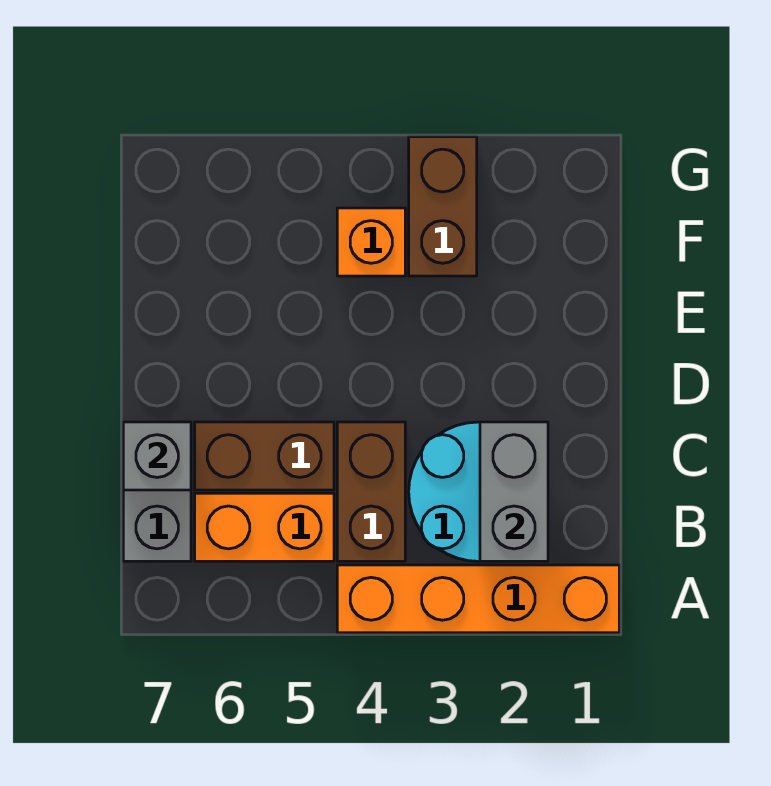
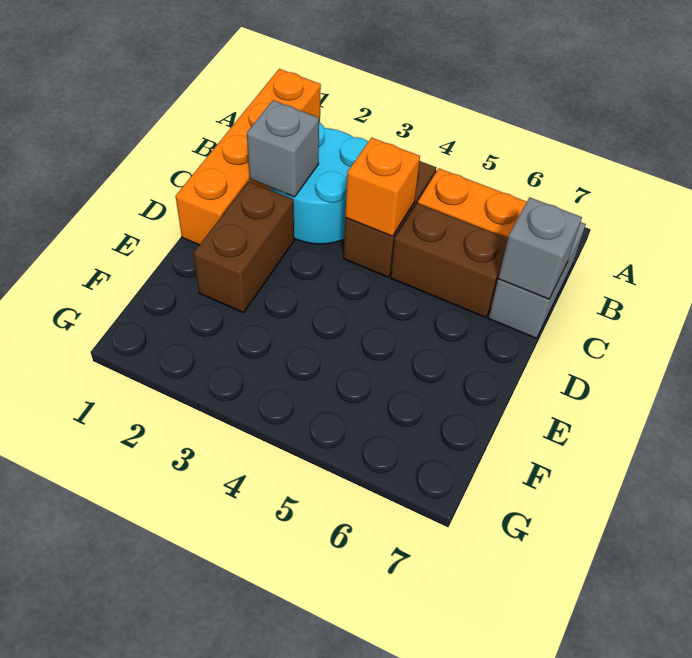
orange brick A1:A4 level 1 -> orange brick A1:D1 level 1
grey brick B2:C2 level 2 -> grey brick C2 level 2
brown brick F3:G3 level 1 -> brown brick D2:E2 level 1
orange brick F4 level 1 -> orange brick C4 level 2

